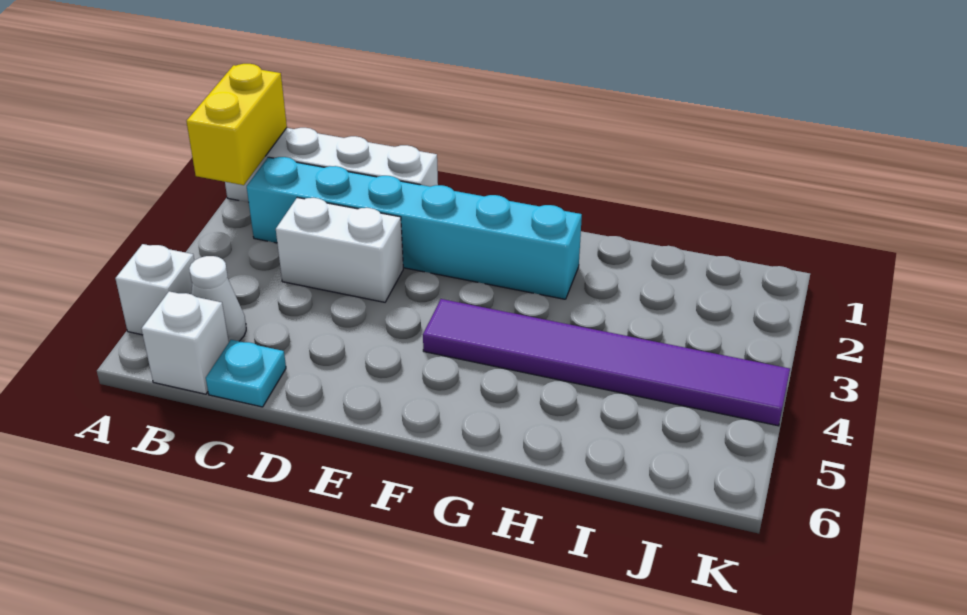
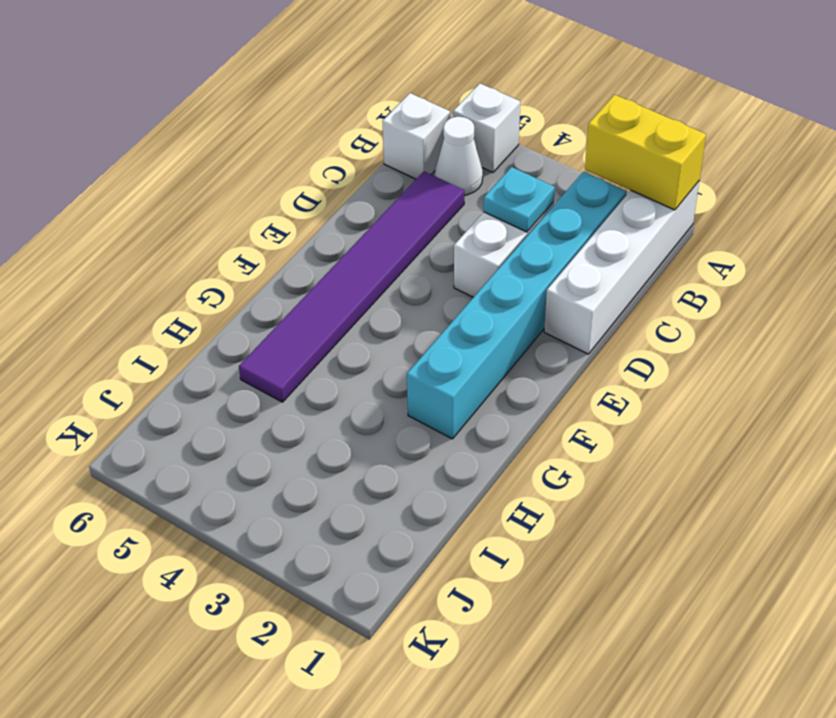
cyan plate C6 level 1 -> cyan plate C3 level 2
purple tile F4:K4 level 1 -> purple tile C5:H5 level 1

